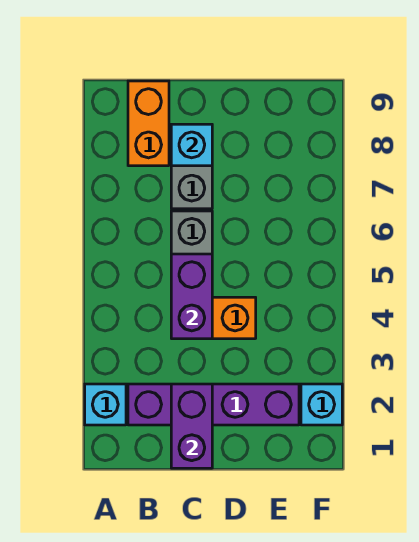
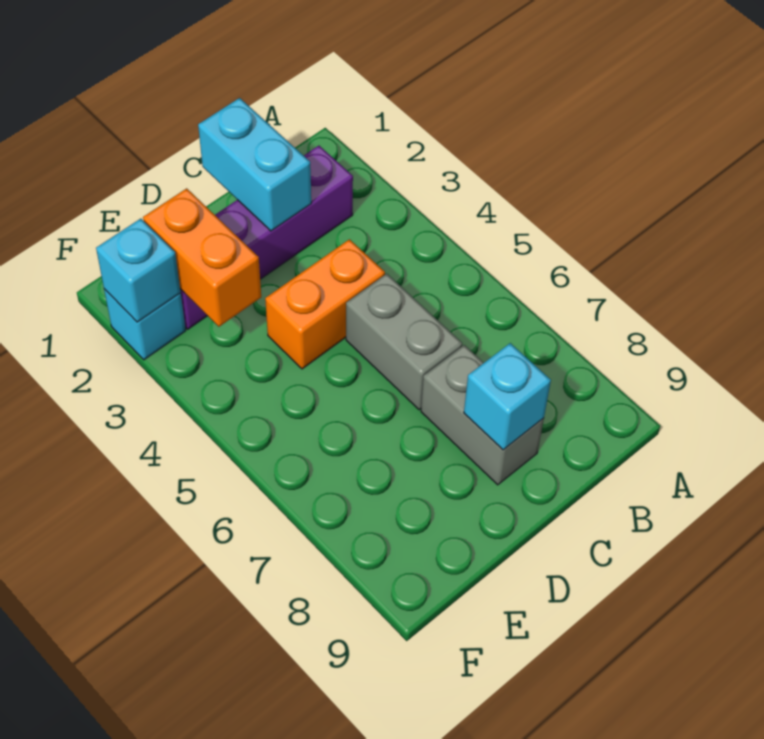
cyan brick A2 level 1 -> cyan brick F2 level 2
orange brick B8:B9 level 1 -> orange brick E2:E3 level 2
purple brick C1:C2 level 2 -> cyan brick C1:C2 level 2
purple brick C4:C5 level 2 -> none

